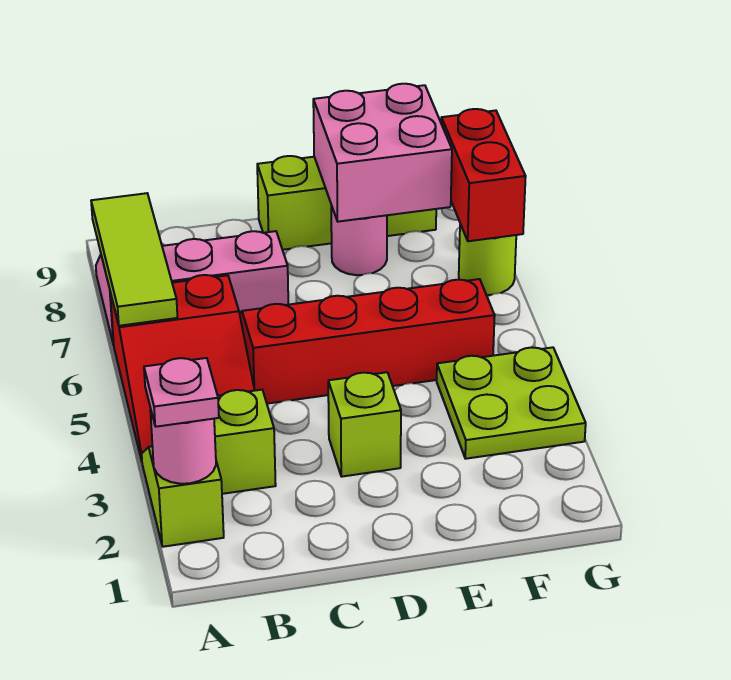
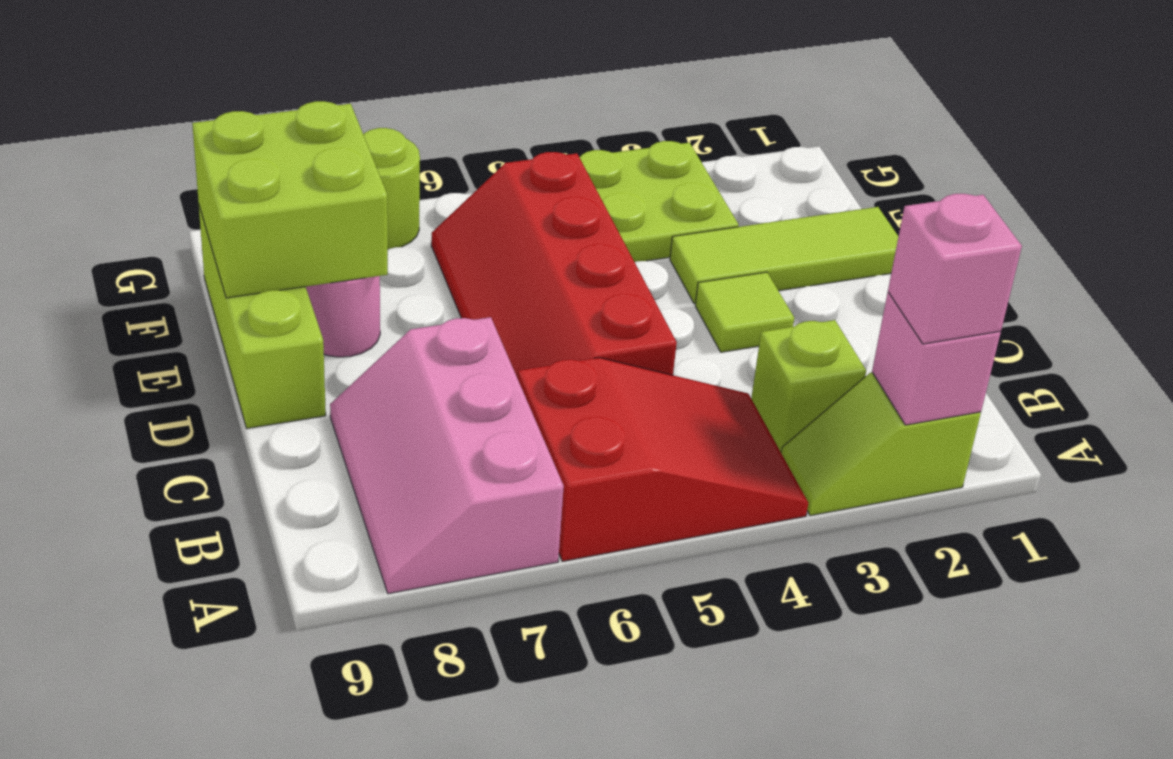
pink round brick A2 level 2 -> pink brick A2 level 2
pink plate A2 level 3 -> pink brick A2 level 3
lime tile A6:A8 level 2 -> lime tile E1:E3 level 1
lime brick D3 level 1 -> lime tile D3 level 1
pink brick E8:F9 level 2 -> lime brick E8:F9 level 2
red brick G7:G8 level 2 -> none

